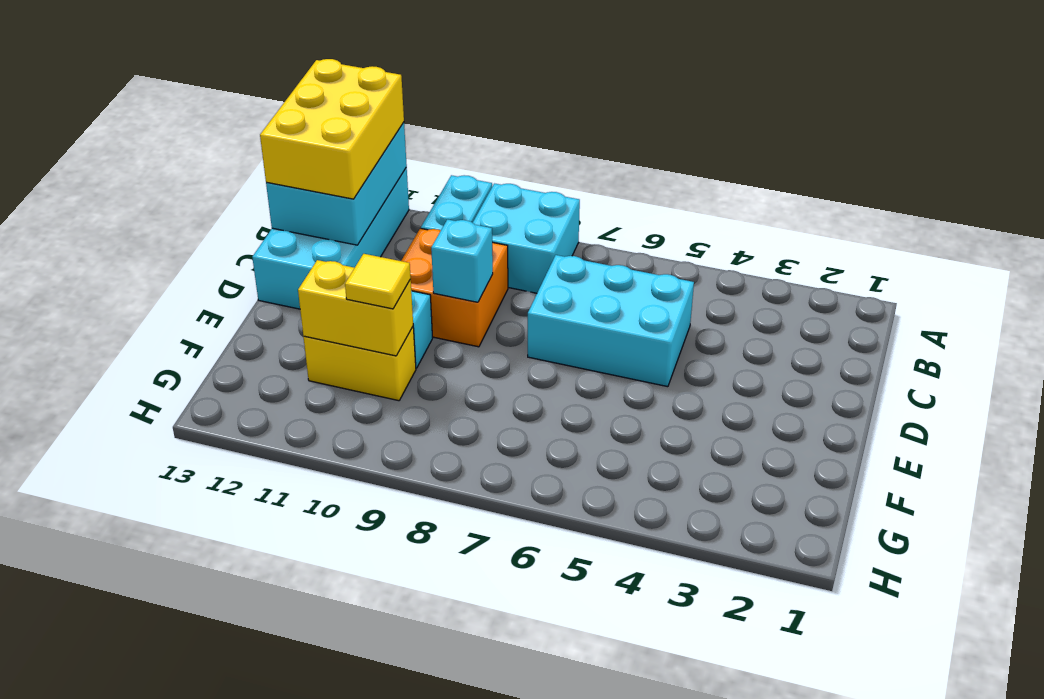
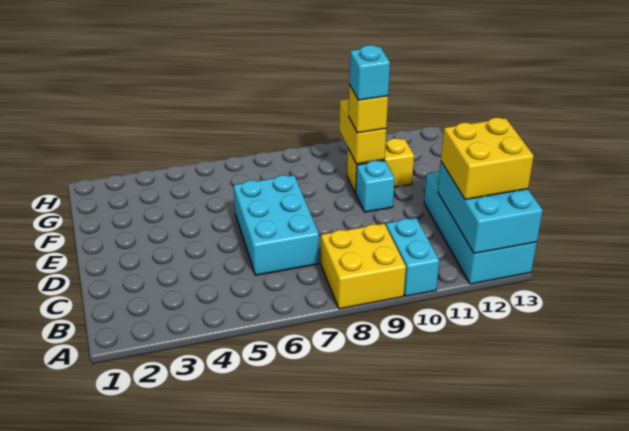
cyan brick A8:B9 level 1 -> yellow brick A8:B9 level 1
yellow brick A12:C13 level 3 -> yellow brick B12:C13 level 3
cyan brick C5:D7 level 1 -> cyan brick C6:E7 level 1
orange brick C9:D10 level 1 -> none
cyan brick D9 level 2 -> cyan brick F10 level 4
yellow brick F10:F11 level 2 -> yellow brick F10:G10 level 2
yellow tile F10 level 3 -> yellow brick F10 level 3

